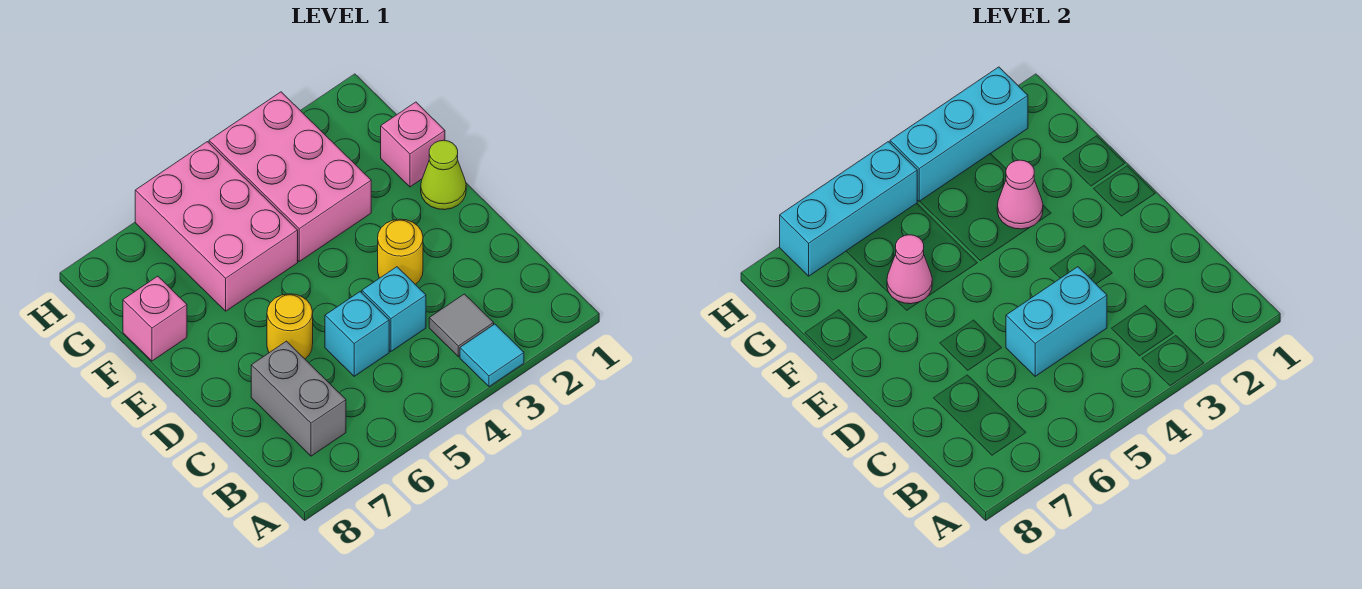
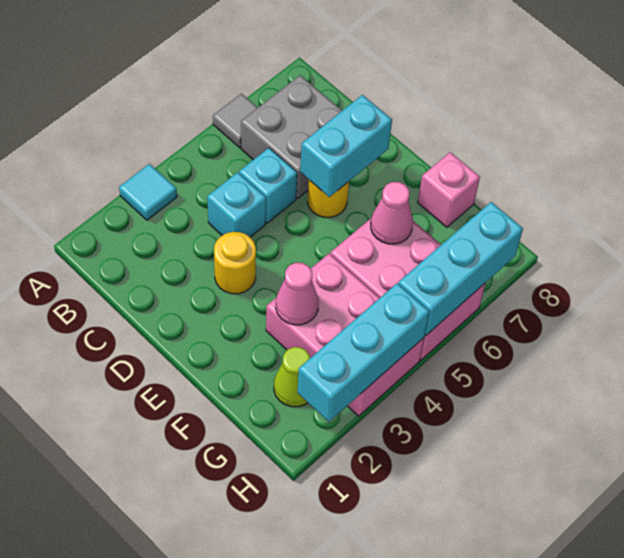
grey tile B3 level 1 -> grey tile A6 level 1
grey brick B7:C7 level 1 -> grey brick B6:C7 level 1
cyan brick C4:C5 level 2 -> cyan brick D6:D7 level 2
lime cone E1 level 1 -> lime cone G2 level 1
pink brick F1 level 1 -> none

